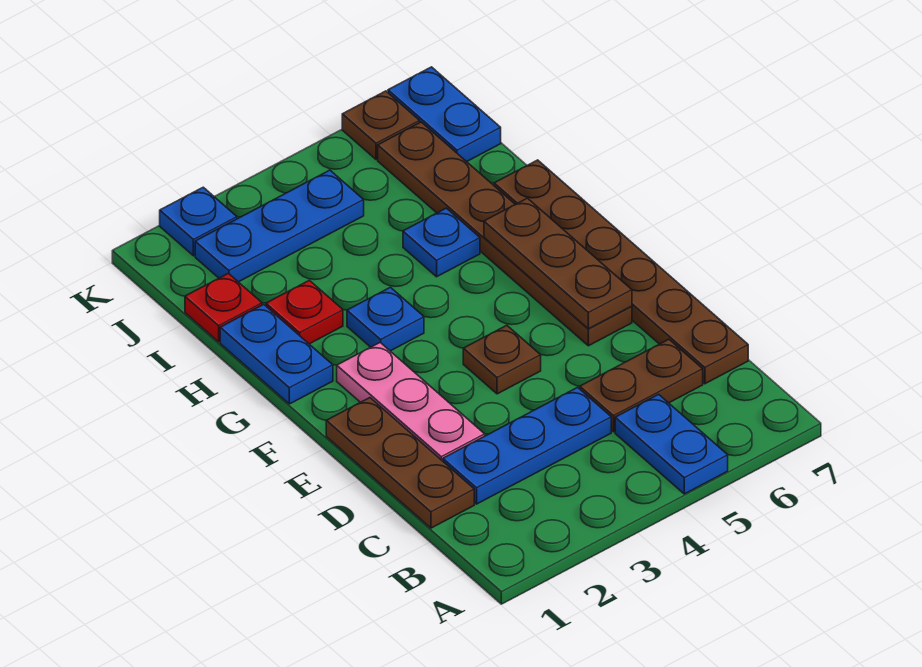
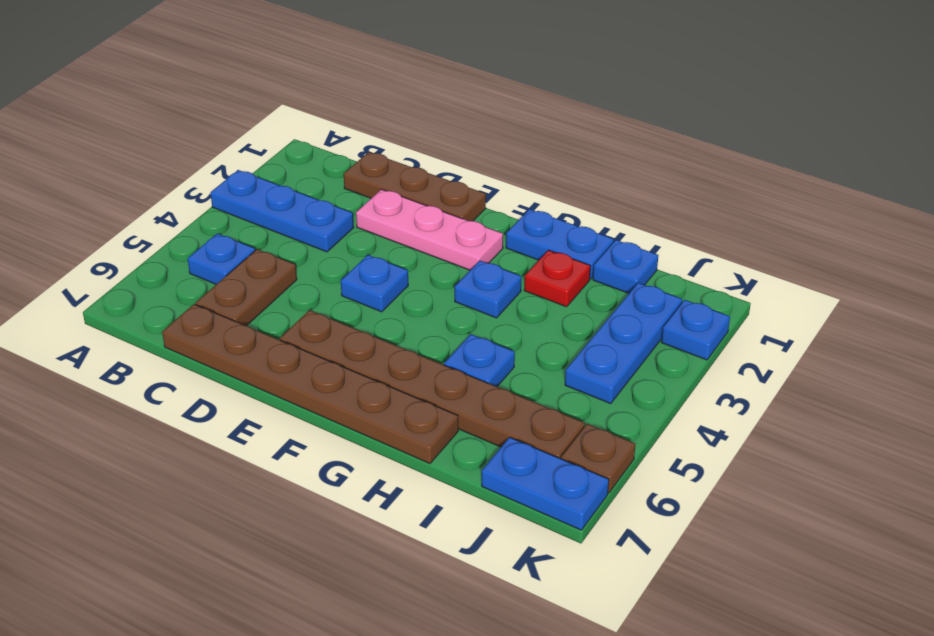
blue plate A5:B5 level 1 -> blue plate B5 level 1
blue plate C2:C4 level 1 -> blue plate A3:C3 level 1
brown plate E4 level 1 -> blue plate E4 level 1
brown plate E6:G6 level 2 -> none
red plate I1 level 1 -> blue plate I1 level 1

